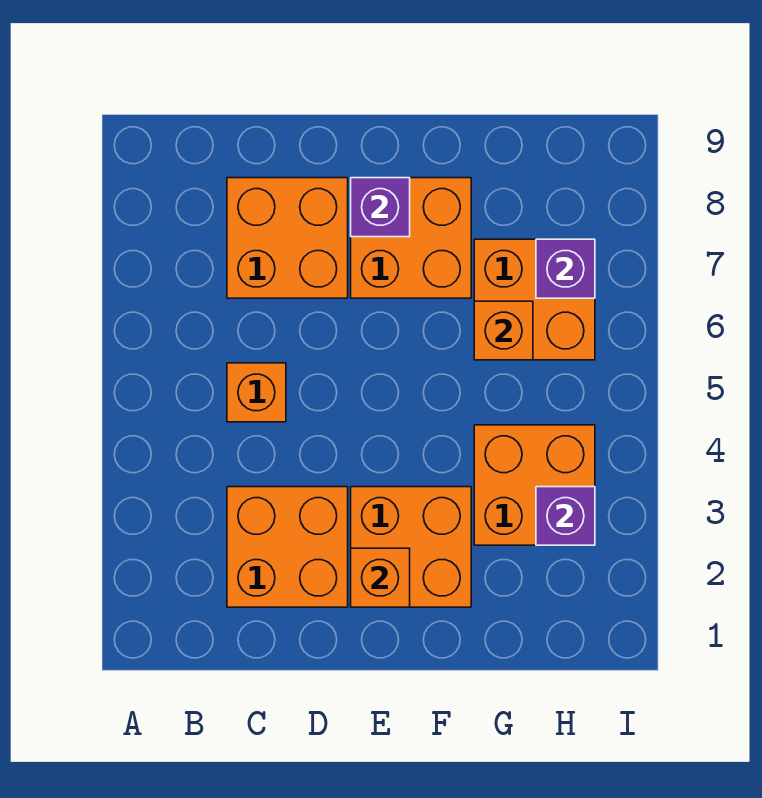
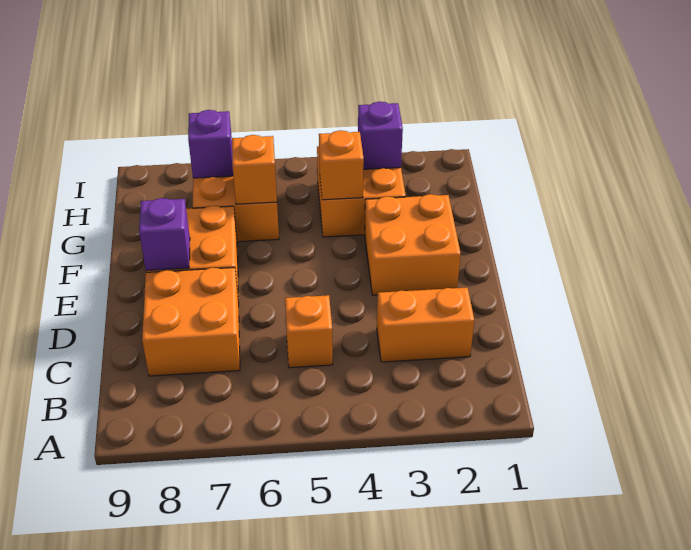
orange brick C2:D3 level 1 -> orange brick C2:C3 level 1
orange brick E2 level 2 -> orange brick G4 level 2

